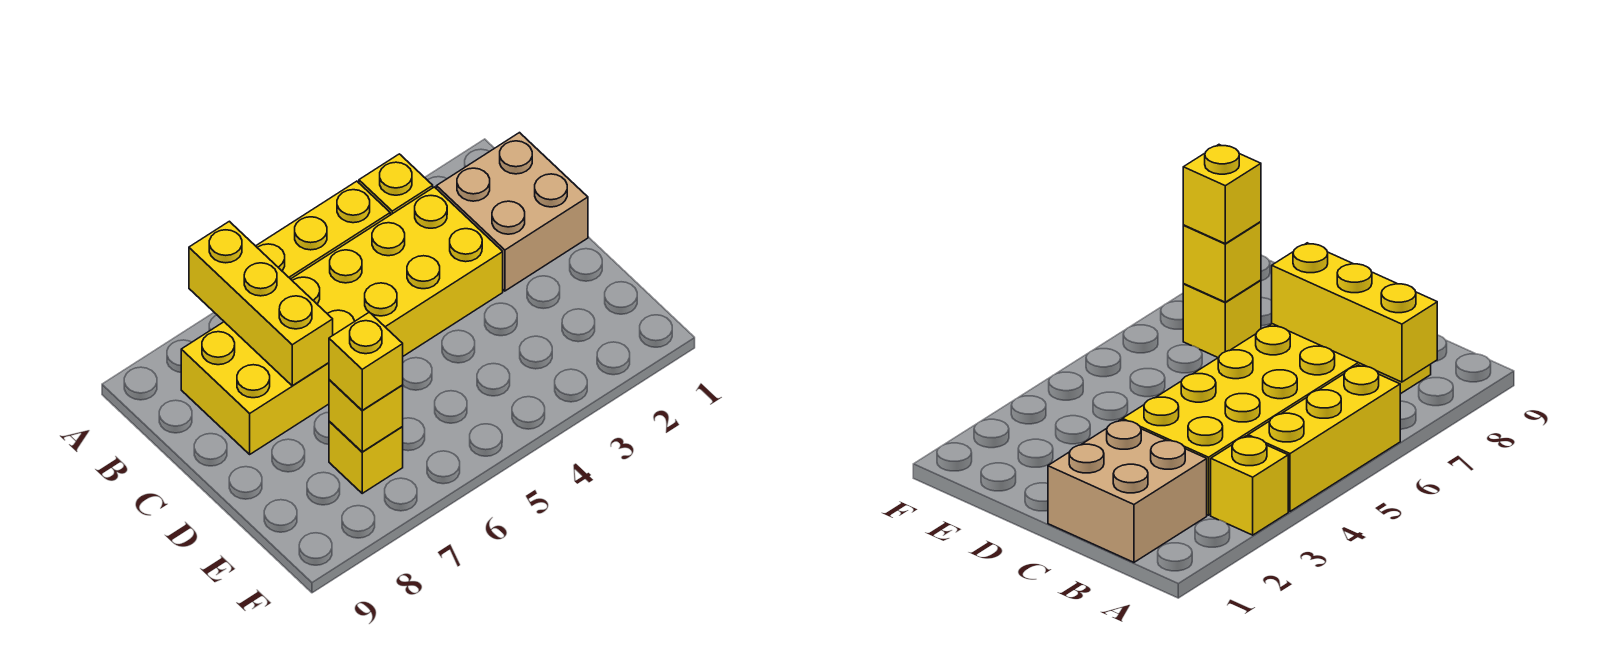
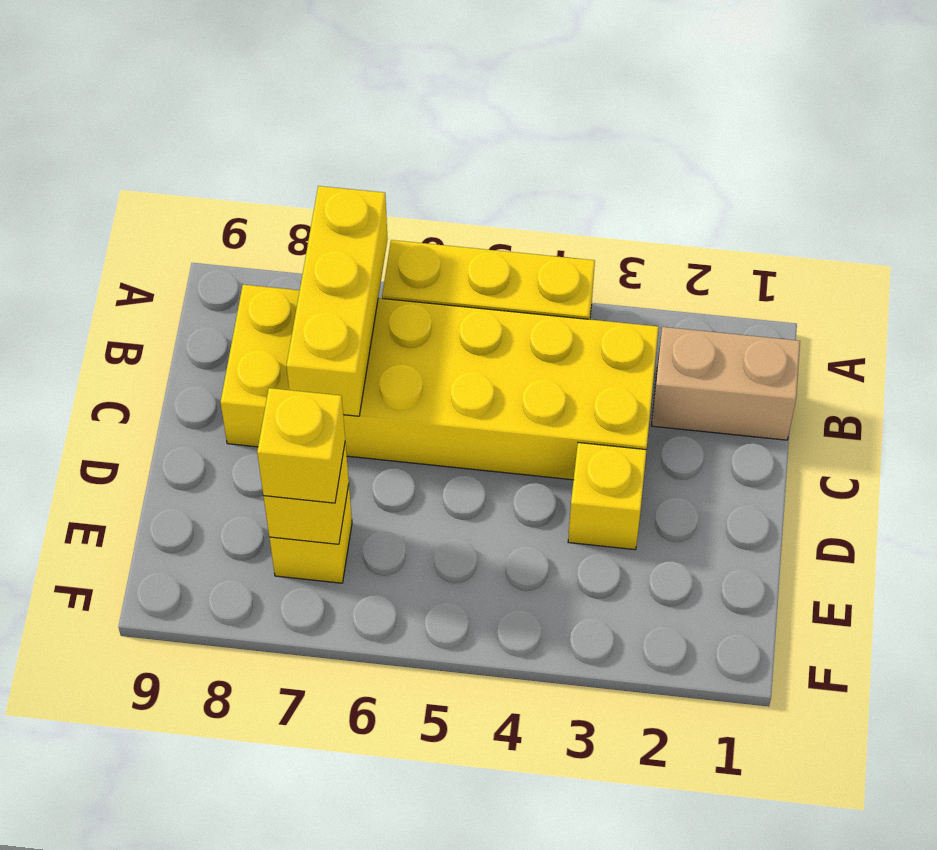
yellow brick A3 level 1 -> yellow brick D3 level 1
tan brick B1:C2 level 1 -> tan brick B1:B2 level 1

